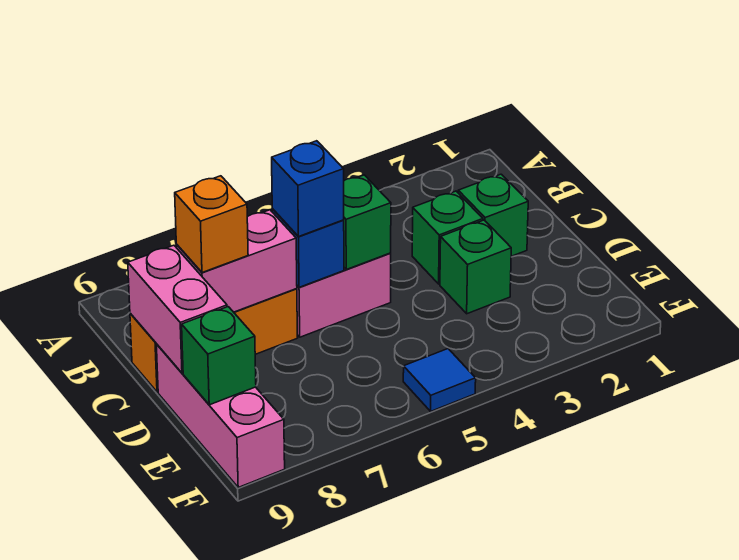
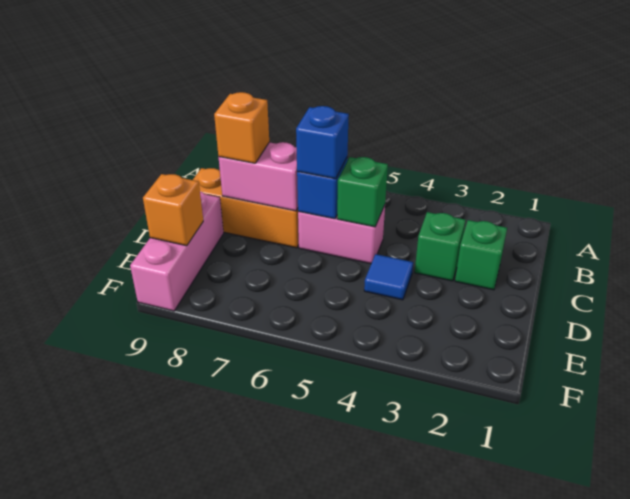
pink brick C9:D9 level 2 -> none
green brick D3 level 1 -> none
green brick E9 level 2 -> orange brick E9 level 2
blue tile F5 level 1 -> blue tile D4 level 1

